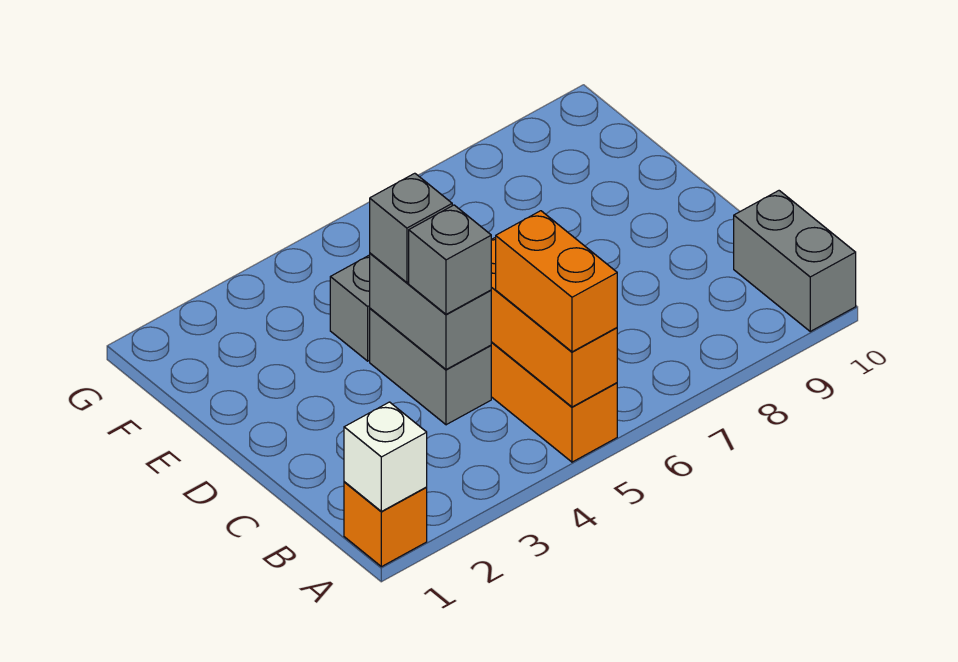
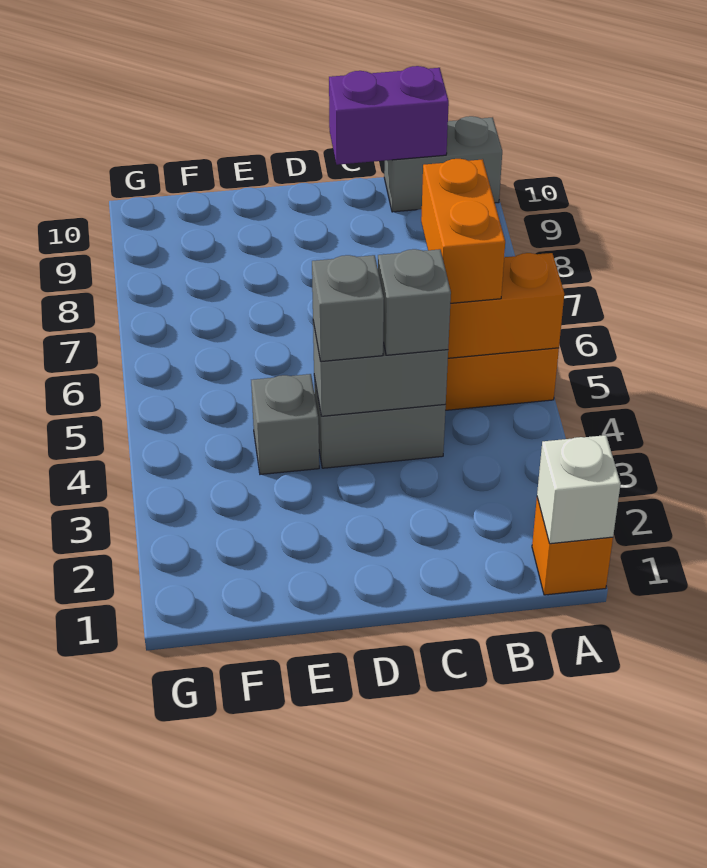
orange brick A5:B5 level 3 -> orange brick B5:B6 level 3
none -> purple brick B10:C10 level 2

